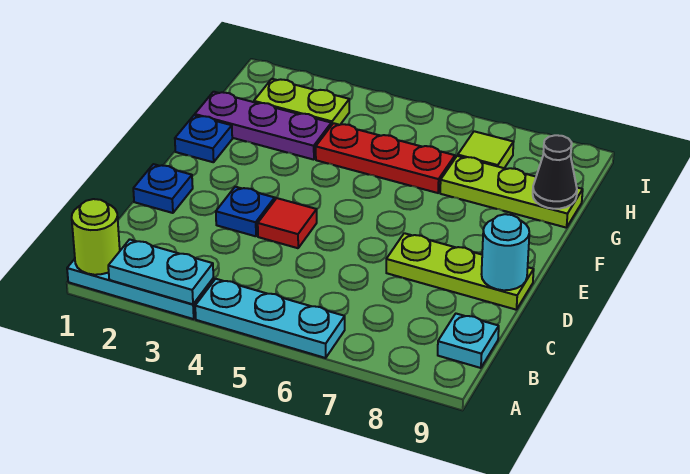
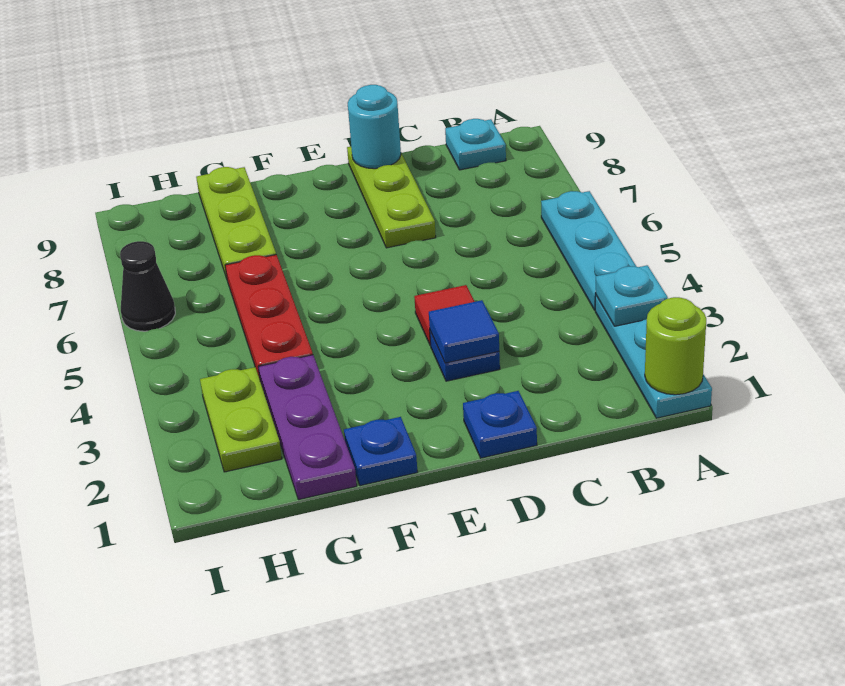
cyan plate A2:A3 level 2 -> cyan plate A3 level 2
none -> blue tile D3 level 2
black cone G9 level 2 -> black cone I6 level 1
lime tile H7 level 1 -> none

